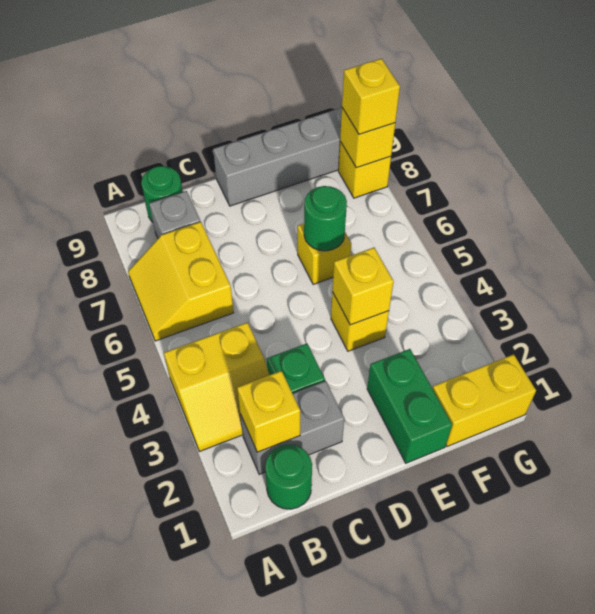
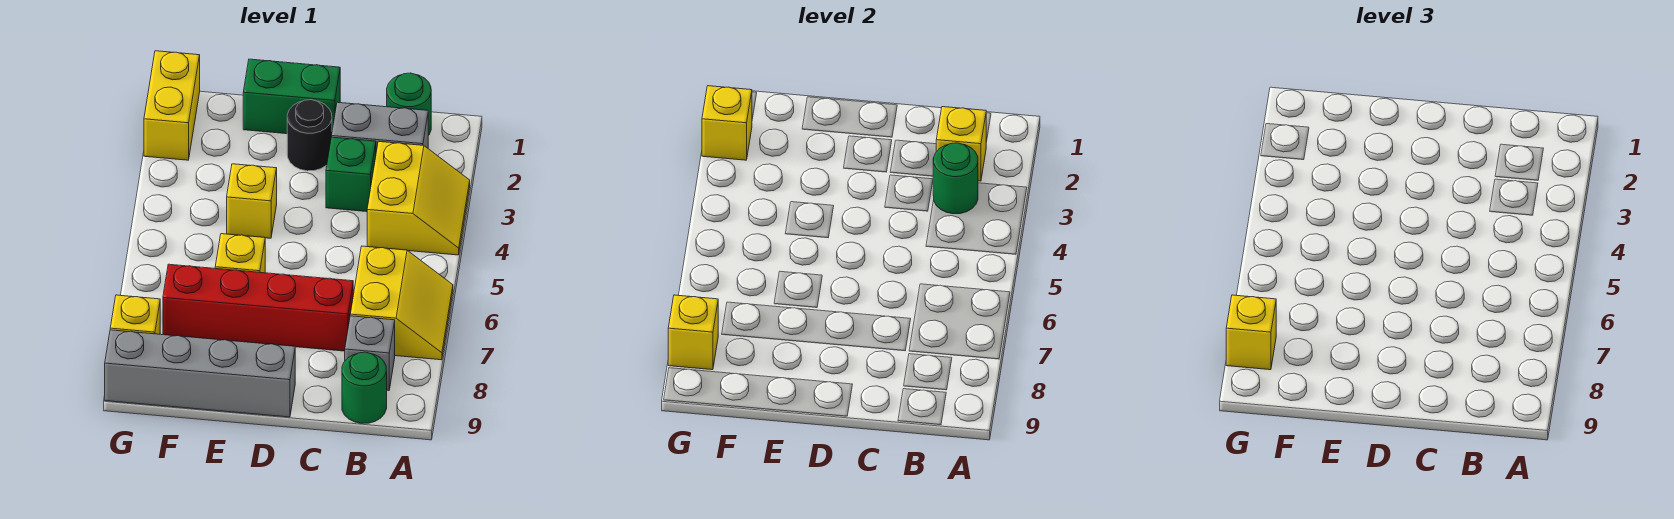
yellow slope A3:B4 level 1 top 4 -> yellow slope A3:B4 level 1 top B
none -> red brick C7:F7 level 1
none -> black round brick D2 level 1
green brick E1:E2 level 1 -> green brick D1:E1 level 1
yellow brick E4 level 2 -> yellow brick G2 level 2
green round brick E6 level 2 -> green round brick B3 level 2
yellow brick F1:G1 level 1 -> yellow brick G1:G2 level 1

